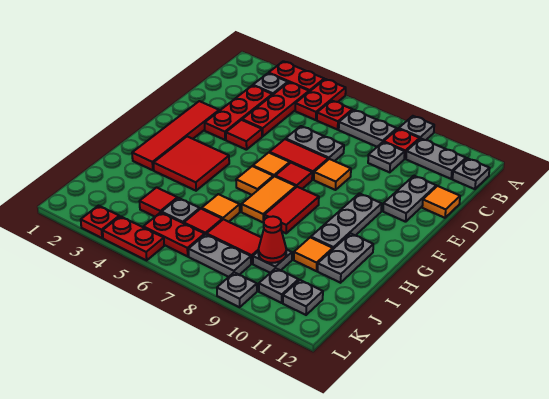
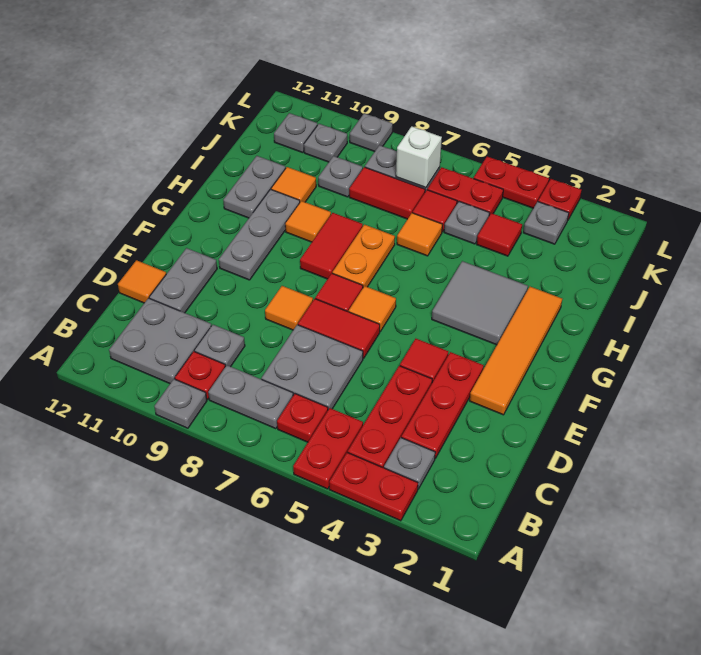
grey plate B10:B11 level 1 -> grey plate B10:C11 level 1
grey plate B12 level 1 -> grey plate K3 level 1
grey plate D6:D7 level 1 -> grey plate C6:D7 level 1
red tile E2:H2 level 1 -> orange tile E2:H2 level 1
red tile G3:H4 level 1 -> grey tile G3:H4 level 1
orange tile G6 level 1 -> orange tile H9 level 1
orange tile G7:H7 level 1 -> orange plate G7:H7 level 1
red cone J9 level 2 -> none
none -> white brick K7 level 2

